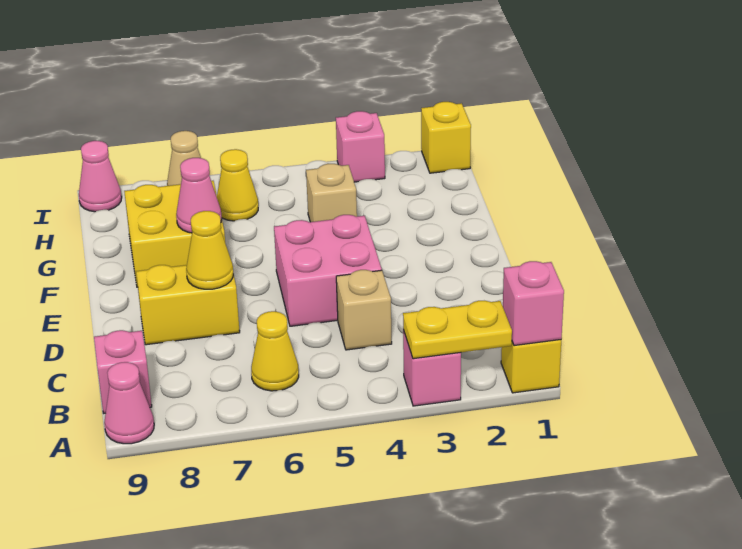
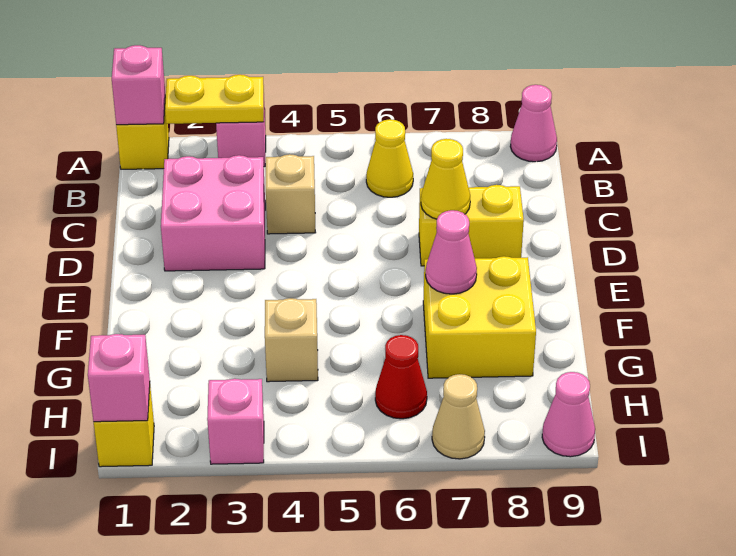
pink brick B9 level 1 -> pink brick I1 level 2
pink brick D4:E5 level 1 -> pink brick C2:D3 level 1
yellow cone H6 level 1 -> red cone H6 level 1

